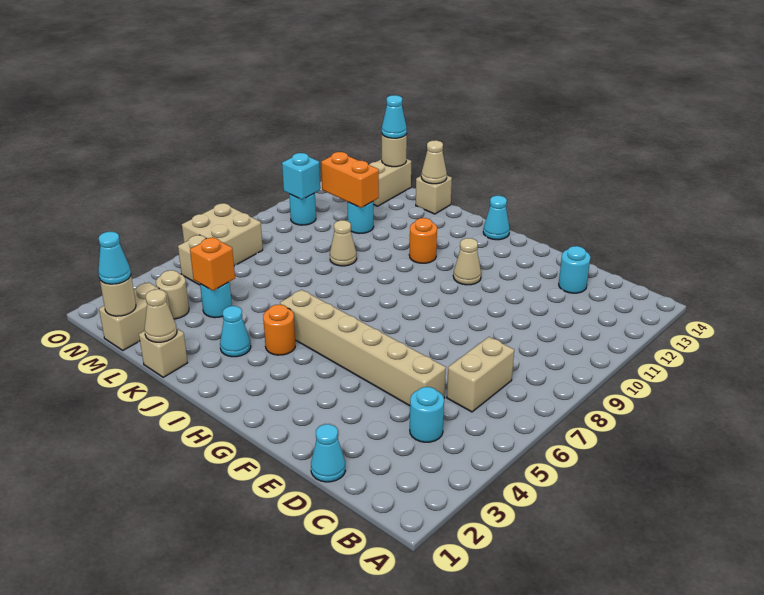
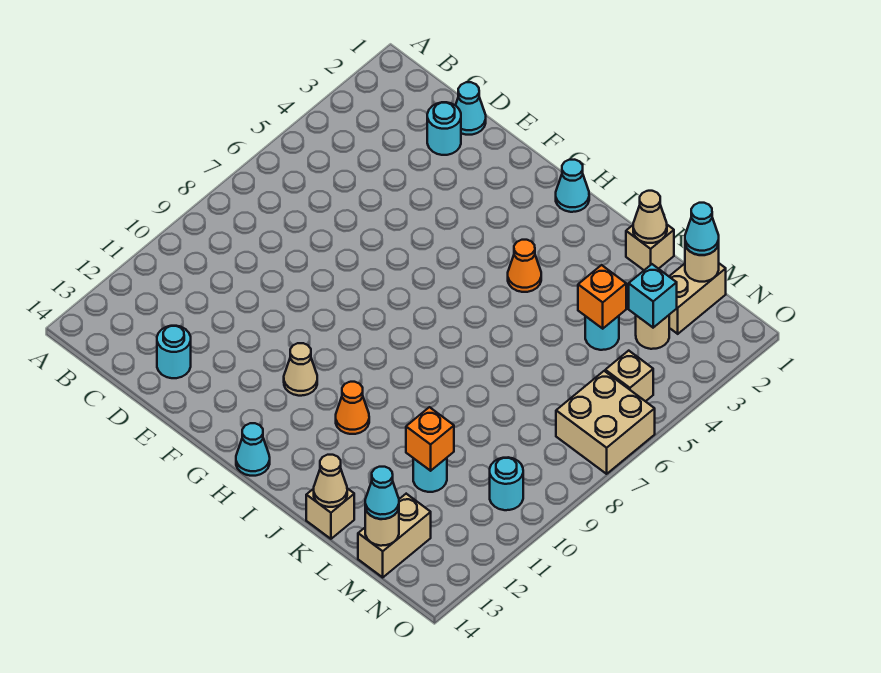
cyan round brick C4 level 1 -> cyan round brick D2 level 1
tan brick C6:C7 level 1 -> none
tan brick D5:I5 level 1 -> none
orange round brick I4 level 1 -> orange cone I4 level 1
orange round brick I11 level 1 -> orange cone I11 level 1
cyan cone J3 level 1 -> cyan cone H1 level 1
tan cone K9 level 1 -> none
orange brick L11:M11 level 2 -> orange brick L11 level 2
cyan brick N10 level 2 -> cyan brick M3 level 2

